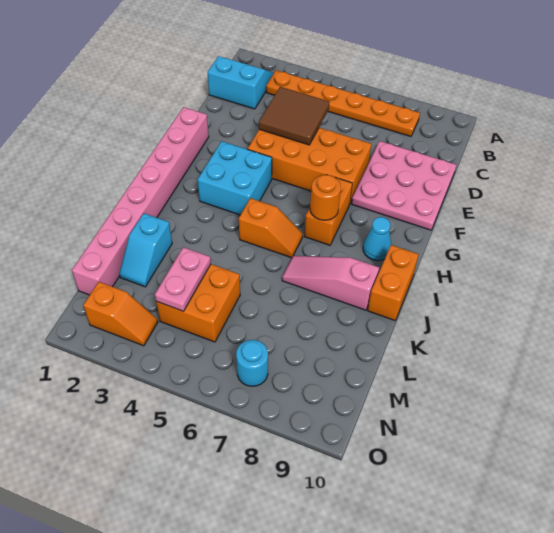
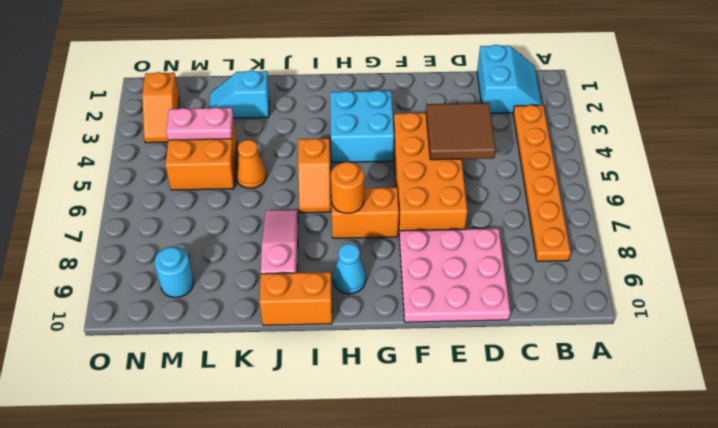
pink brick F1:M1 level 1 -> none
none -> orange cone K5 level 1
cyan round brick N7 level 1 -> cyan round brick M9 level 1

